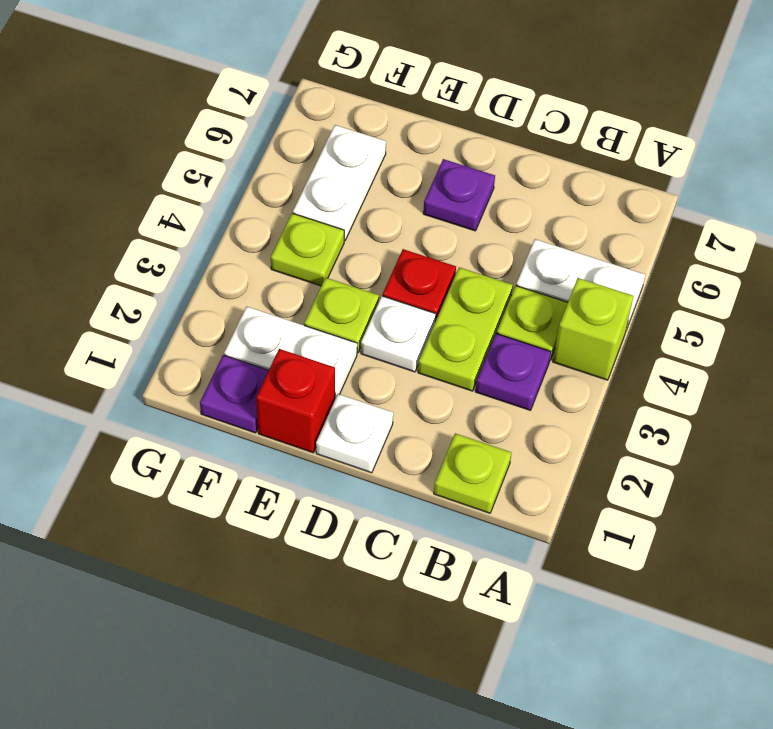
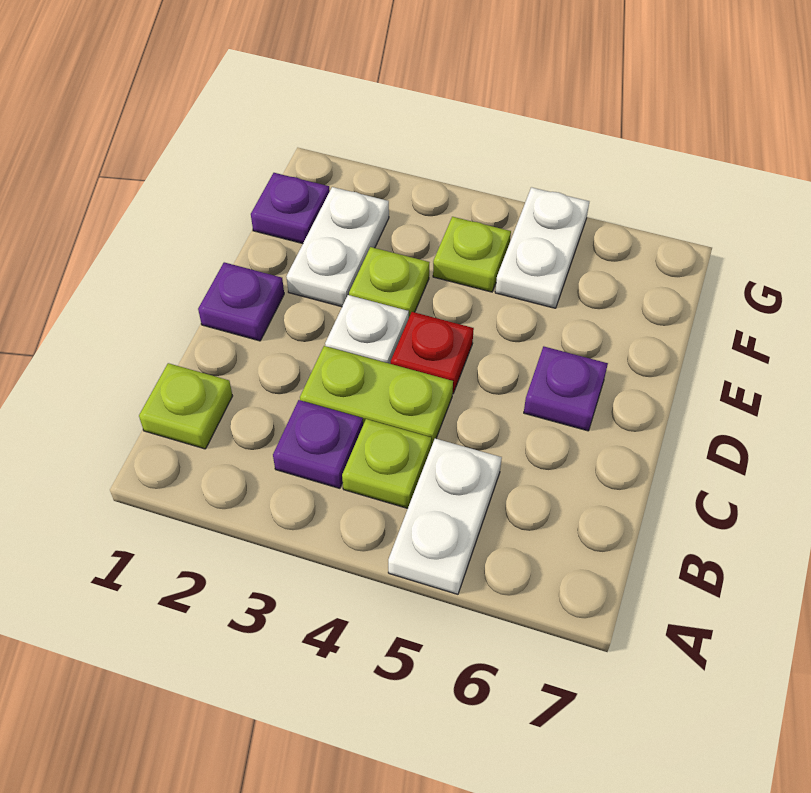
lime brick A4 level 1 -> none
white plate D1 level 1 -> purple plate D1 level 1
red brick E1 level 1 -> none
white plate F5:F6 level 1 -> white plate F5:G5 level 1

